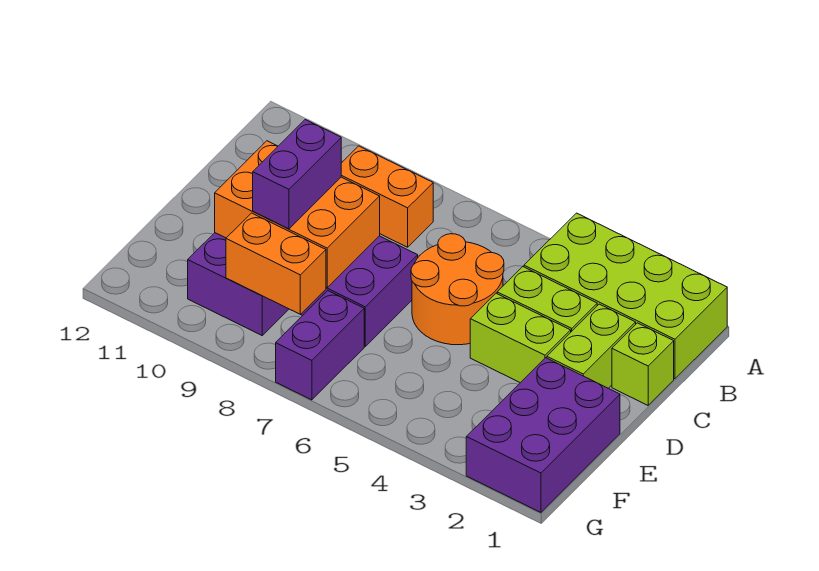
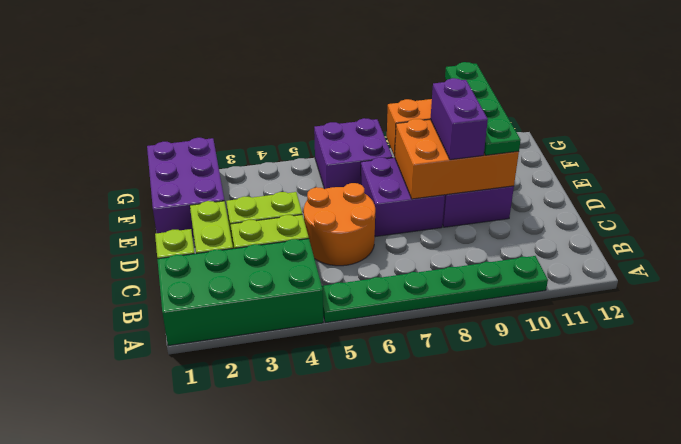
lime brick A1:B4 level 1 -> green brick A1:B4 level 1
none -> green plate A5:A10 level 1
orange brick B8:B9 level 1 -> none
none -> green plate D10:G10 level 3
purple brick F7:G7 level 1 -> purple brick F6:G7 level 1

